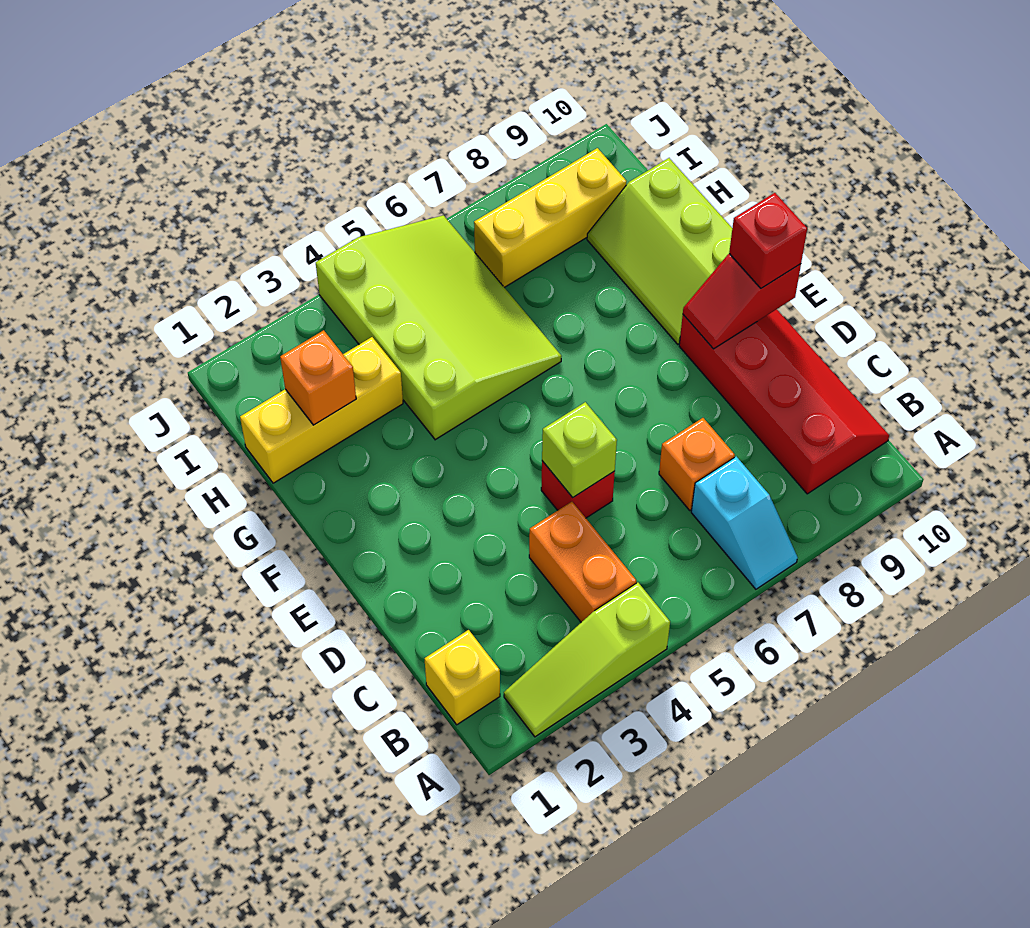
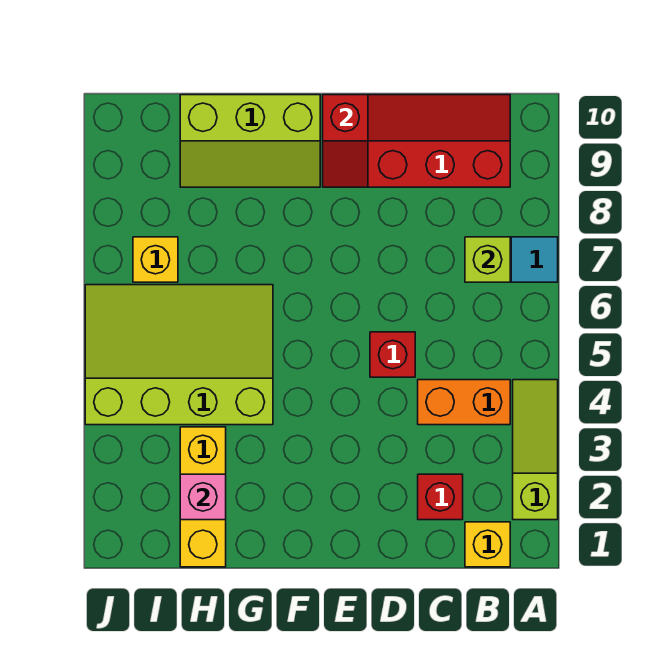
lime slope A2:A4 level 1 top 4 -> lime slope A2:A4 level 1 top 2
orange brick C7 level 1 -> none
lime brick D5 level 2 -> lime brick B7 level 2
red brick E10 level 3 -> red brick C2 level 1
orange brick H2 level 2 -> pink brick H2 level 2
yellow brick I7:I9 level 1 -> yellow brick I7 level 1

